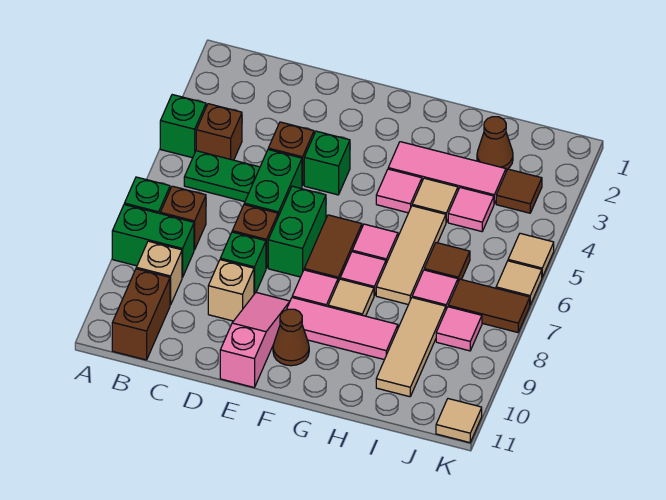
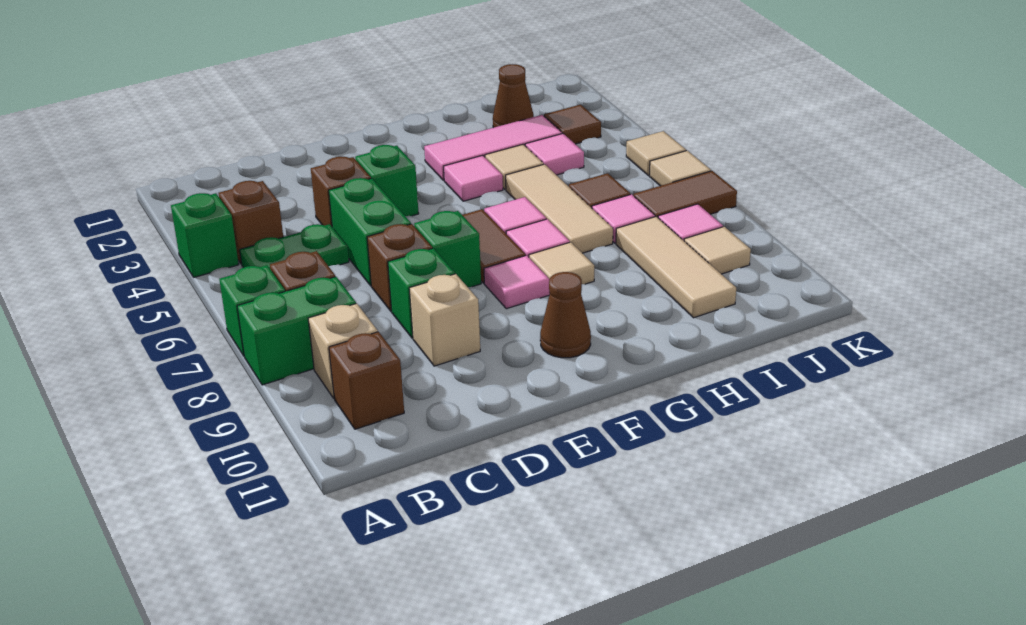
brown brick B10:B11 level 1 -> brown brick B10 level 1
green brick E6:E7 level 1 -> green brick E7 level 1
pink slope E9:E11 level 1 top 11 -> none
pink tile F9:H9 level 1 -> none
tan tile K11 level 1 -> tan tile J9 level 1

